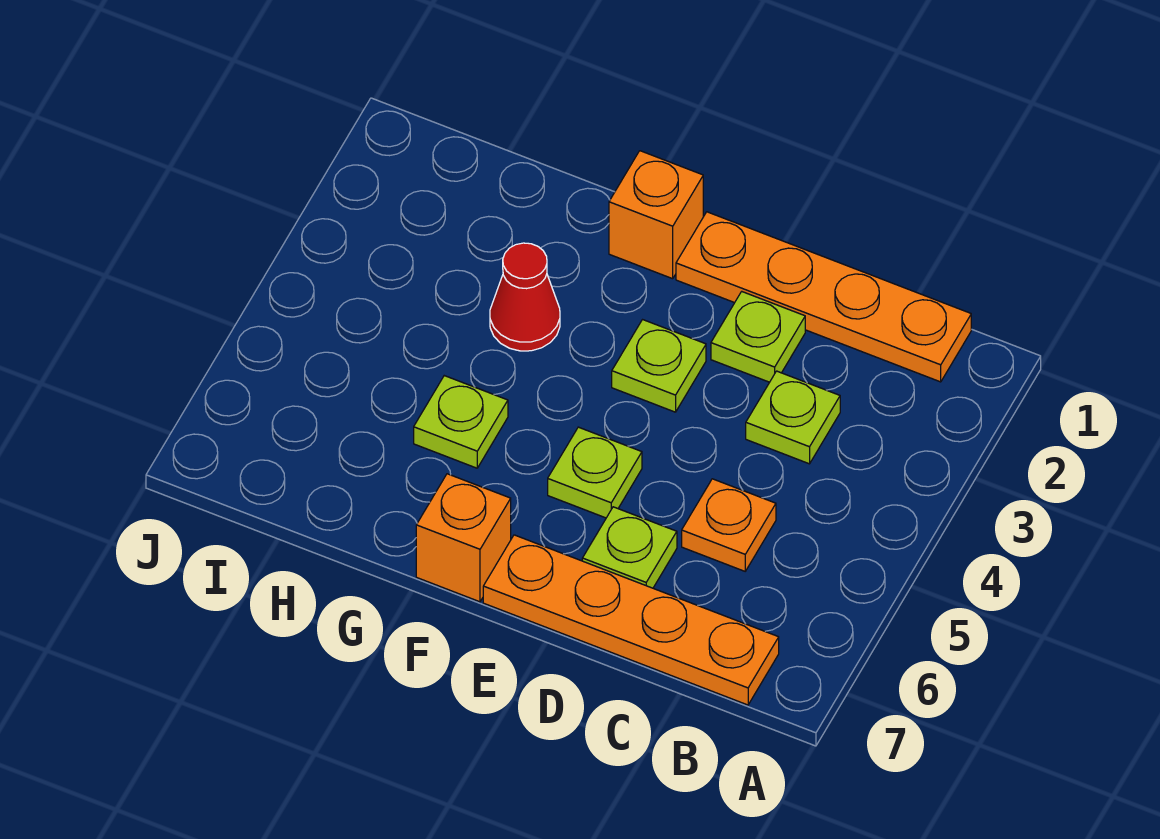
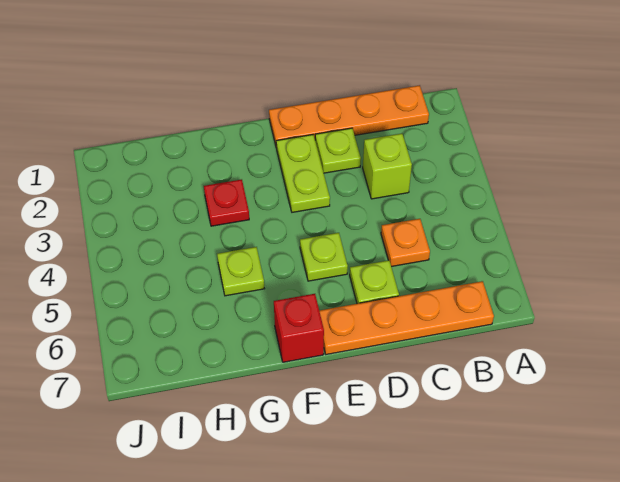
lime plate C3 level 1 -> lime brick C3 level 1
lime plate E3 level 1 -> lime plate E2:E3 level 1
orange brick F1 level 1 -> none
orange brick F7 level 1 -> red brick F7 level 1
red cone G3 level 1 -> red plate G3 level 1

